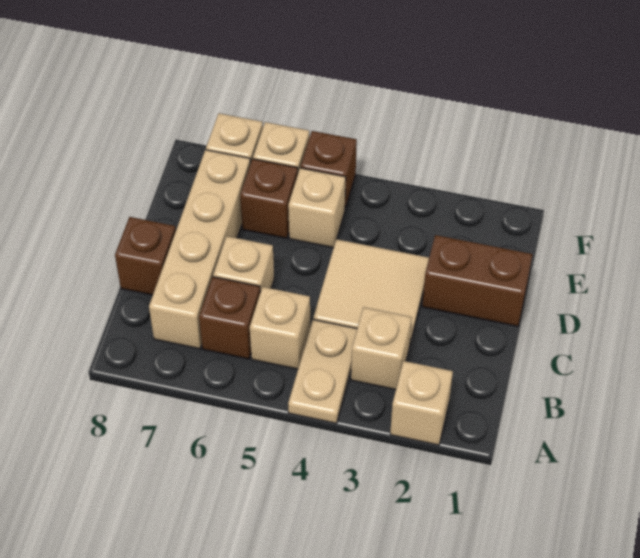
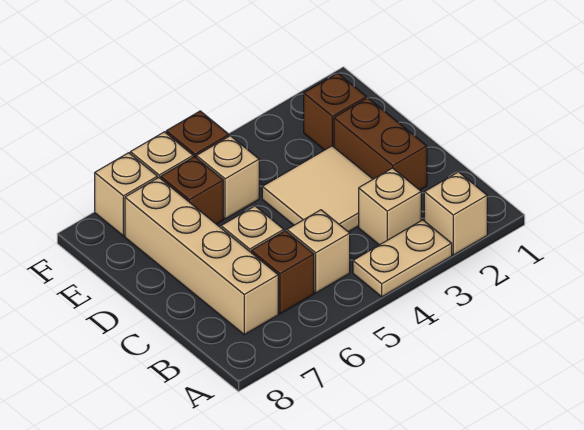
tan plate A4:B4 level 1 -> tan plate A3:A4 level 1
brown brick C8 level 1 -> brown brick E2 level 1
brown brick D1:D2 level 1 -> brown brick C2:D2 level 1

